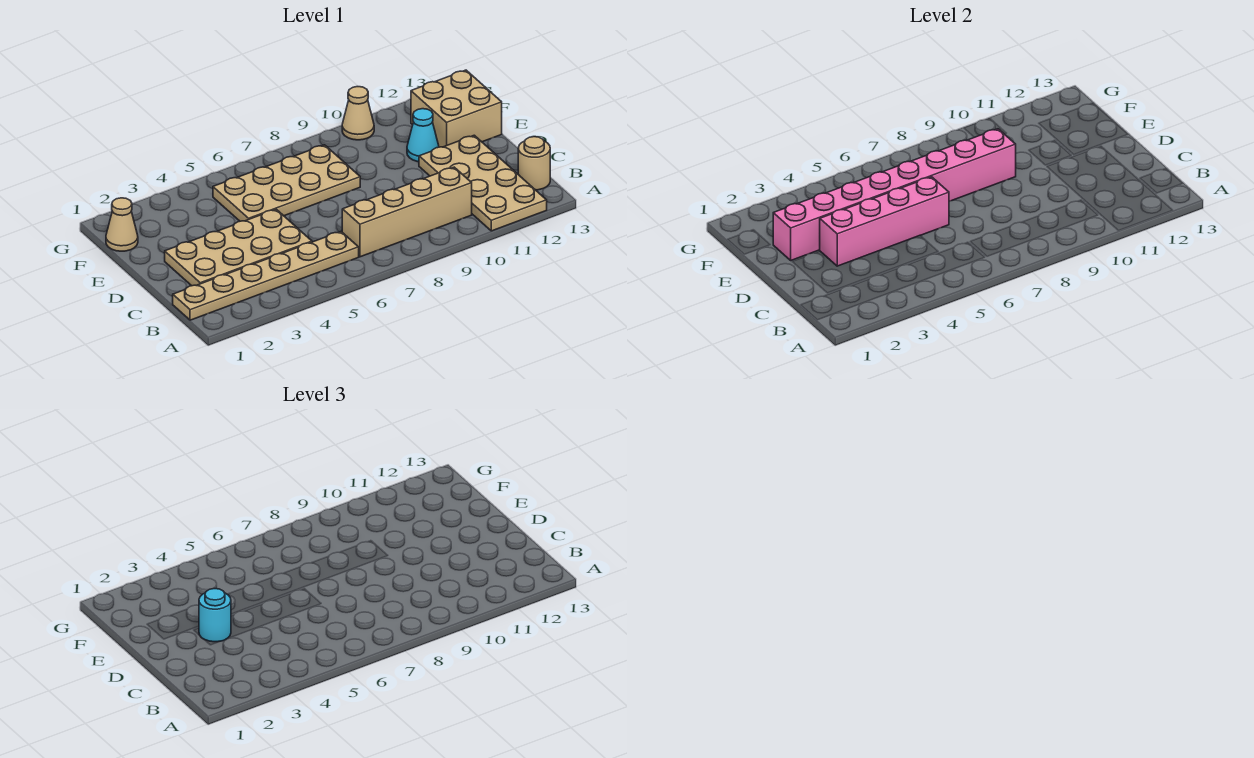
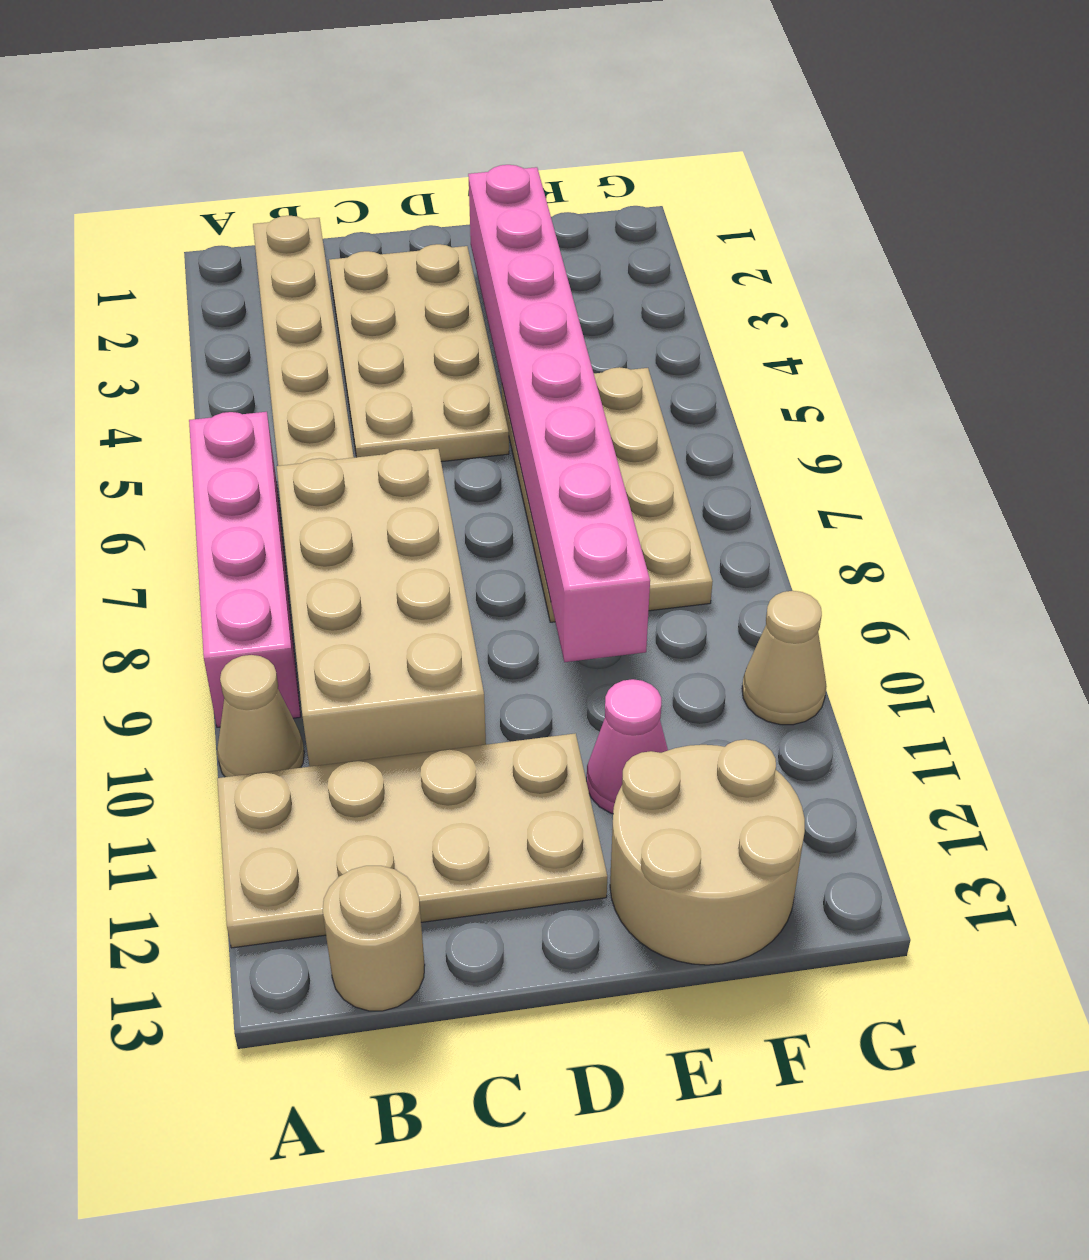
tan brick B7:B10 level 1 -> tan brick B7:C10 level 1
pink brick D3:D6 level 2 -> pink brick A6:A9 level 1
cyan round brick D3 level 3 -> none
cyan cone E11 level 1 -> pink cone E11 level 1
tan brick E12:F13 level 1 -> tan round brick E12:F13 level 1
tan cone F1 level 1 -> tan cone A10 level 1

